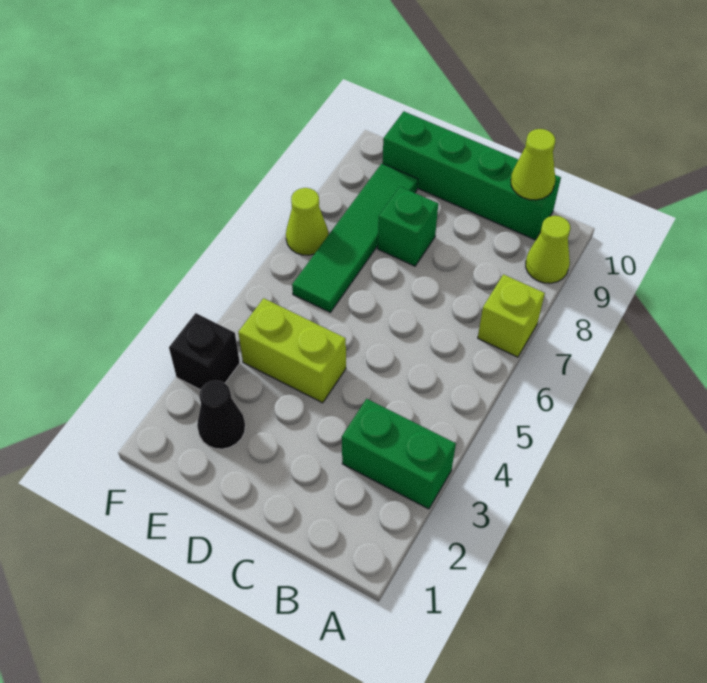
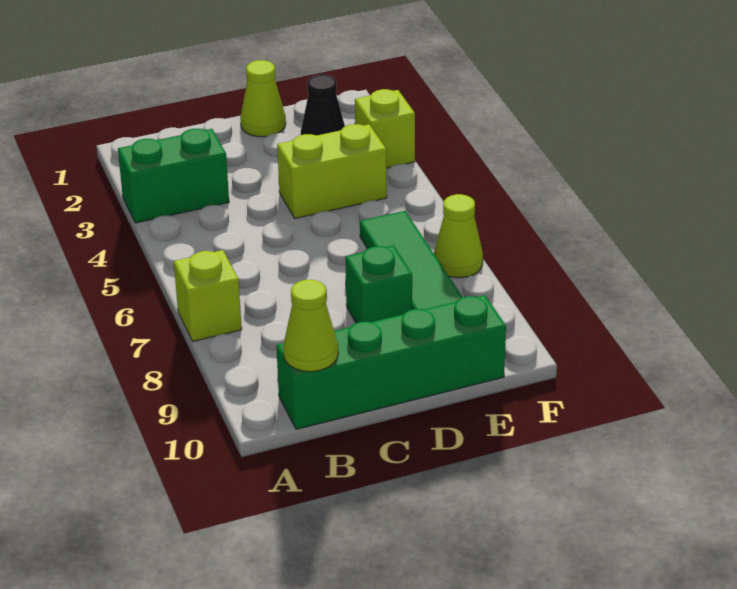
lime cone A9 level 1 -> lime cone D1 level 1
black brick F3 level 1 -> lime brick F3 level 1

